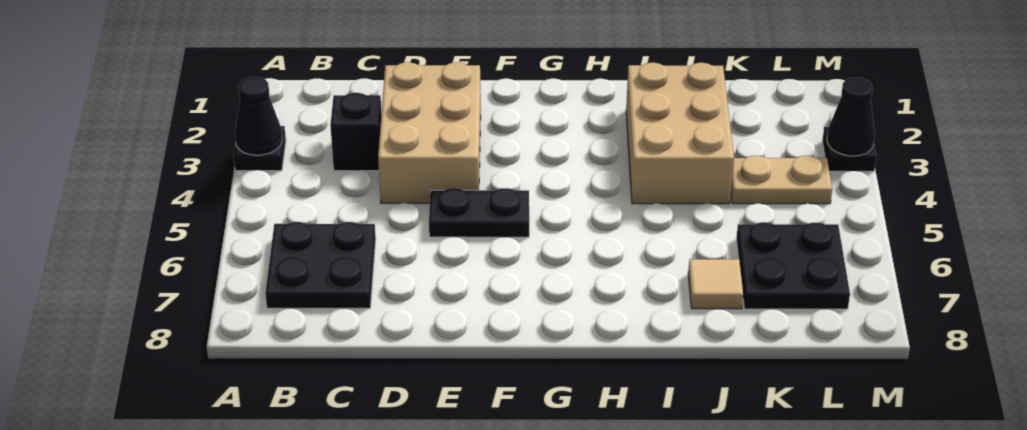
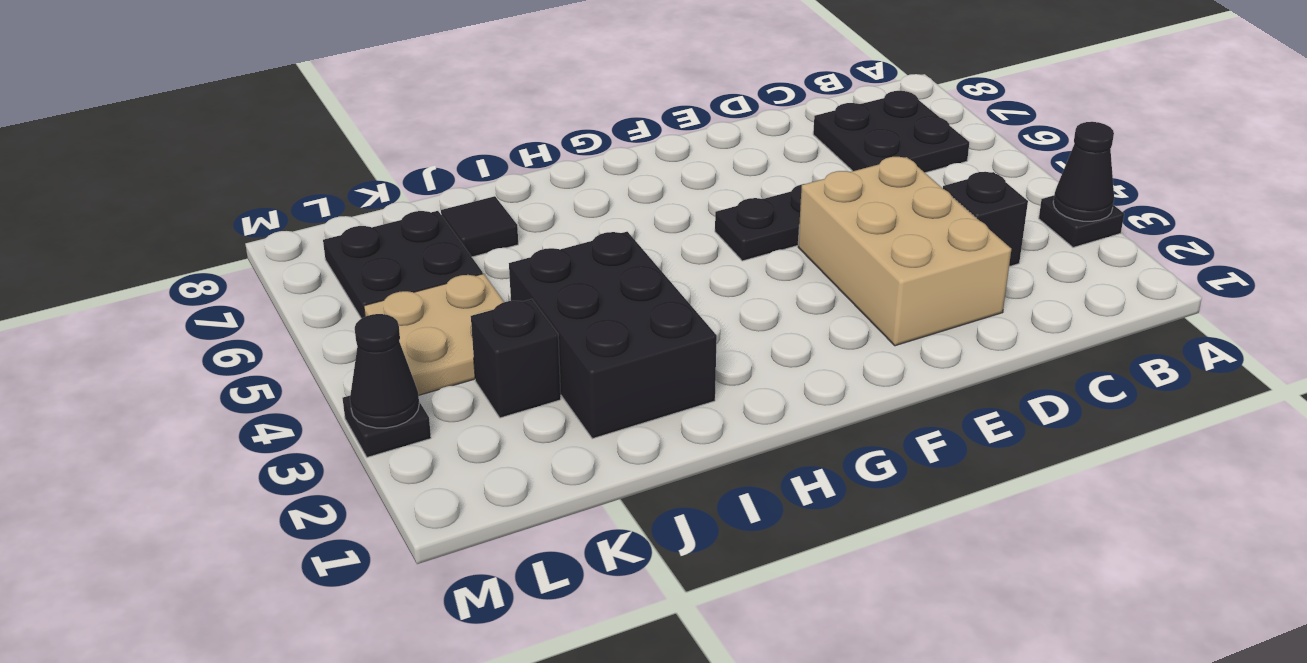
tan brick I2:J4 level 1 -> black brick I2:J4 level 1
tan tile J7 level 1 -> black tile J7 level 1
none -> black brick K3 level 1
tan plate K4:L4 level 1 -> tan plate K4:L5 level 1

